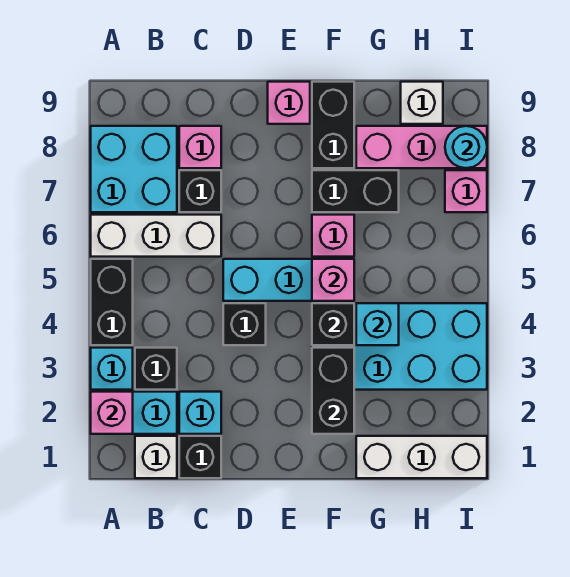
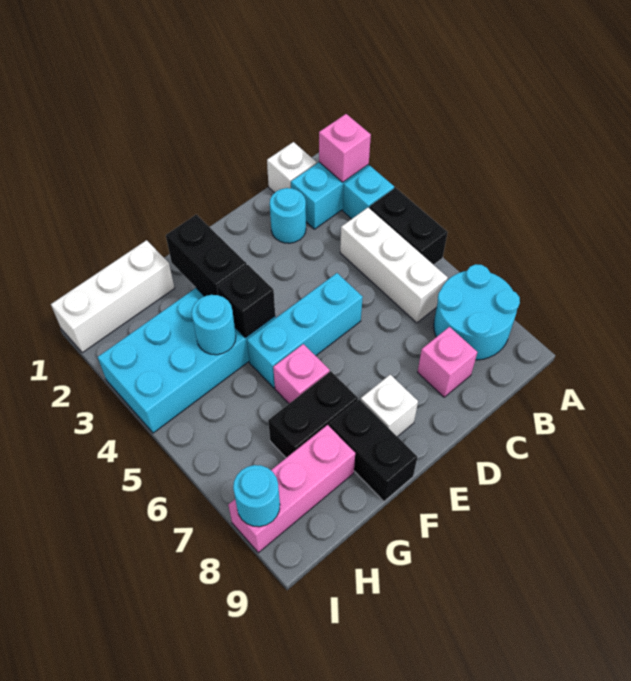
white brick A6:C6 level 1 -> white brick B4:B6 level 1
cyan brick A7:B8 level 1 -> cyan round brick A7:B8 level 1
black brick B3 level 1 -> none
black brick C1 level 1 -> none
cyan brick C2 level 1 -> cyan round brick C2 level 1
black brick C7 level 1 -> none
black brick D4 level 1 -> none
pink brick E9 level 1 -> none
pink brick F5 level 2 -> none
cyan brick G4 level 2 -> cyan round brick G4 level 2
white brick H9 level 1 -> white brick E8 level 1
pink brick I7 level 1 -> none

